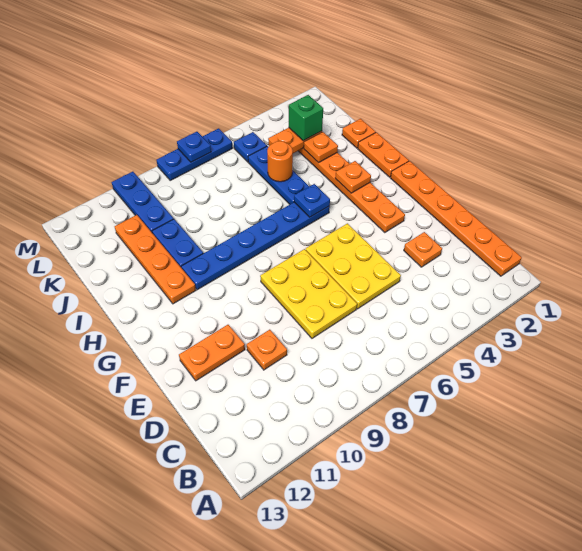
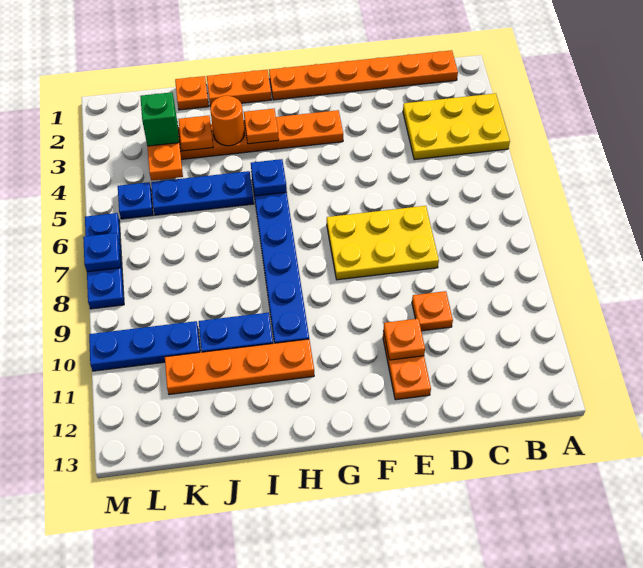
orange plate D3 level 1 -> orange plate E11 level 2
yellow plate D5:F6 level 1 -> yellow plate A3:C4 level 1
orange round brick J5 level 2 -> orange round brick I3 level 2

